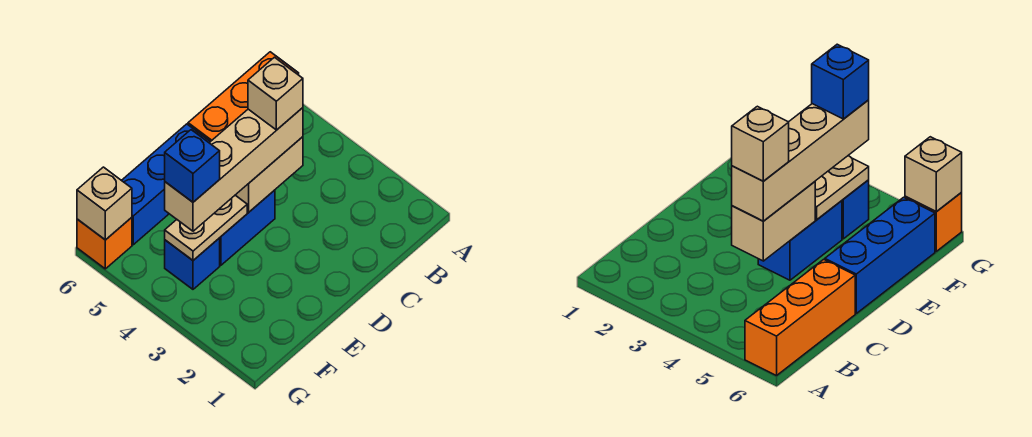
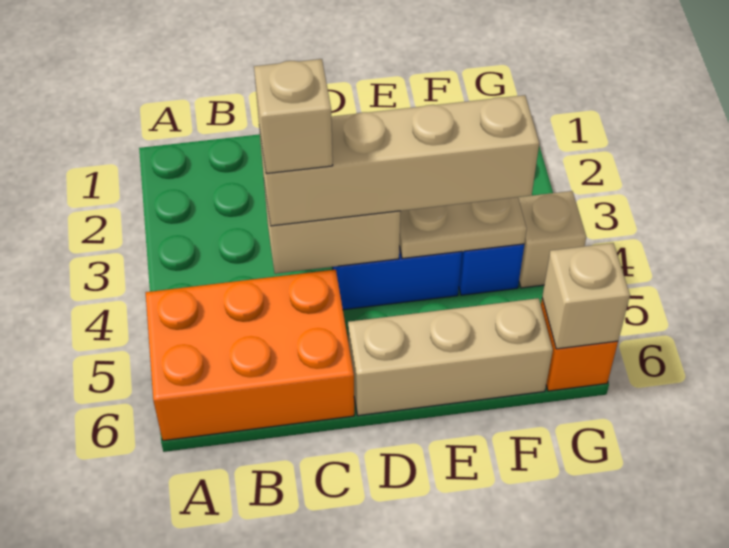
orange brick A6:C6 level 1 -> orange brick A5:C6 level 1
blue brick D6:F6 level 1 -> tan brick D6:F6 level 1
blue brick F4 level 4 -> none
none -> tan brick G4 level 1

